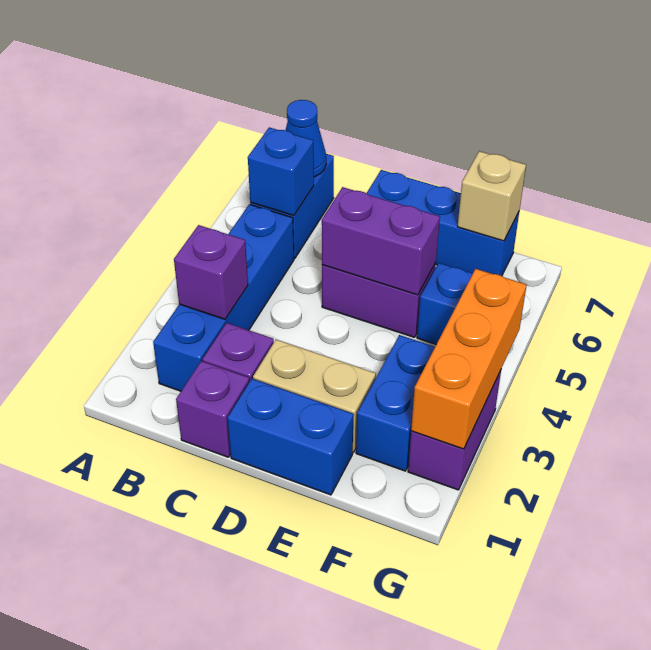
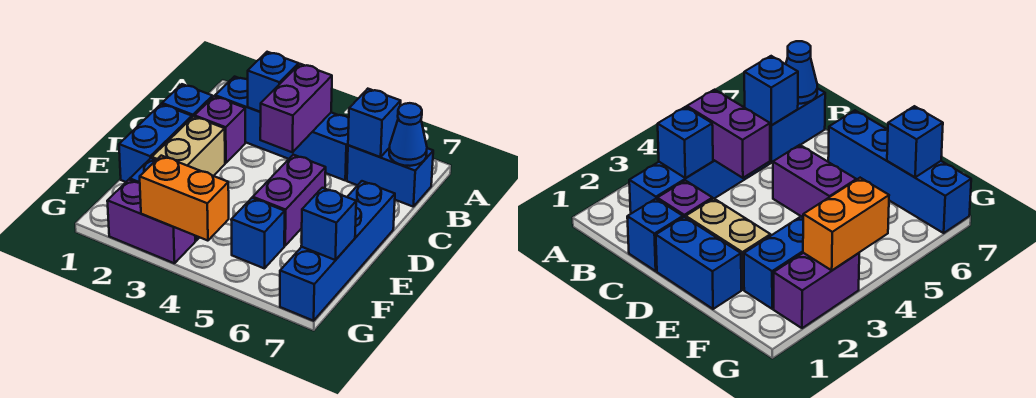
purple brick B3 level 2 -> blue brick B3 level 2
purple brick C1 level 1 -> blue brick C1 level 1
purple brick D5:E5 level 2 -> purple brick B4:C4 level 2
blue brick D7:F7 level 1 -> blue brick D7:G7 level 1
tan brick F7 level 2 -> blue brick F7 level 2
orange brick G2:G4 level 2 -> orange brick G3:G4 level 2

